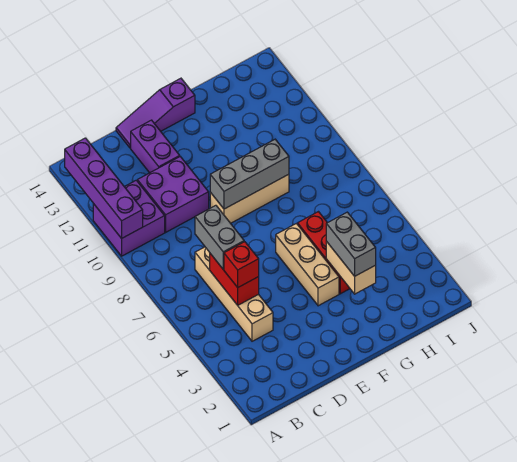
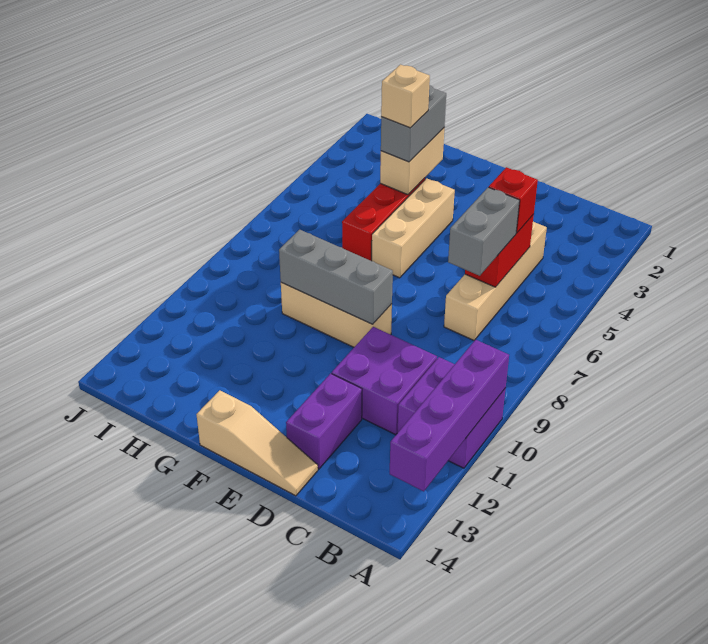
purple slope D14:F14 level 1 top F -> tan slope D14:F14 level 1 top F
none -> tan brick G4 level 4

